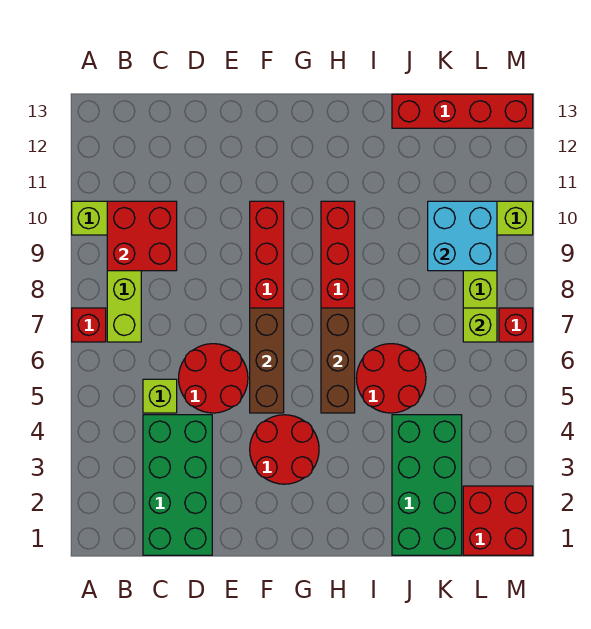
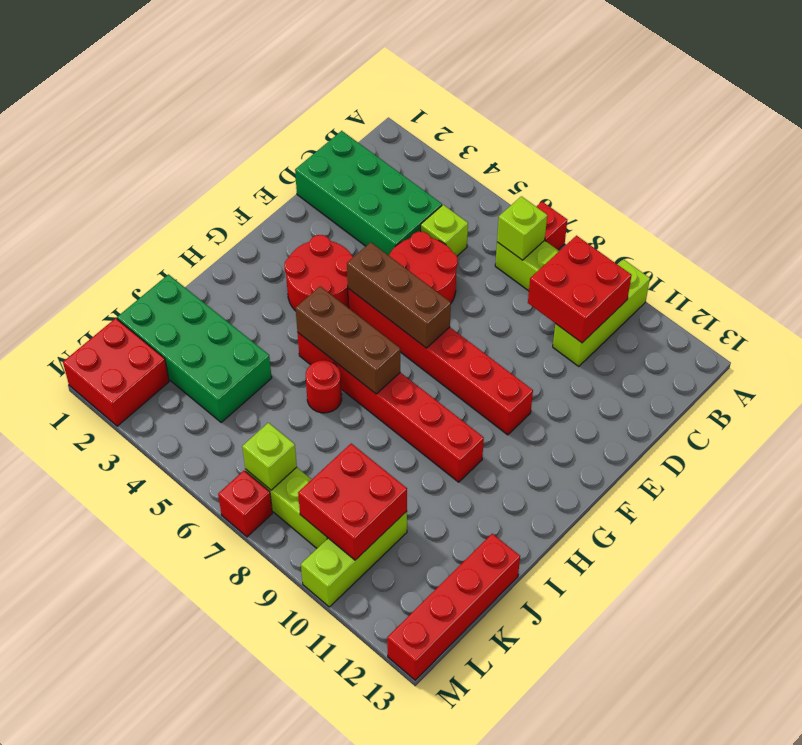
none -> lime brick B7 level 2
red round brick I5:J6 level 1 -> red round brick I6 level 1
cyan brick K9:L10 level 2 -> red brick K9:L10 level 2

